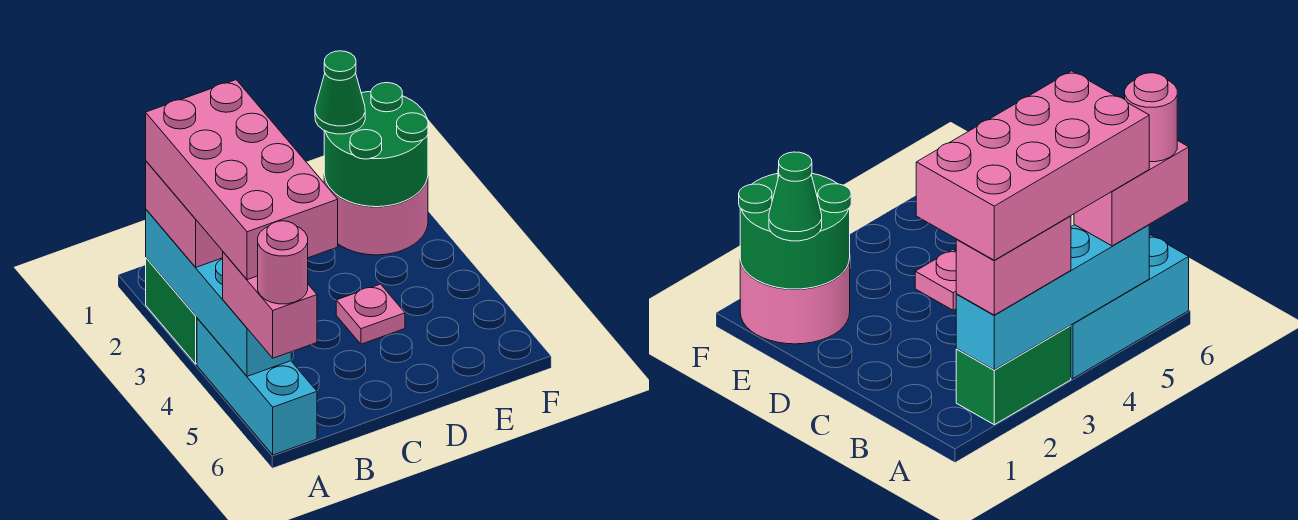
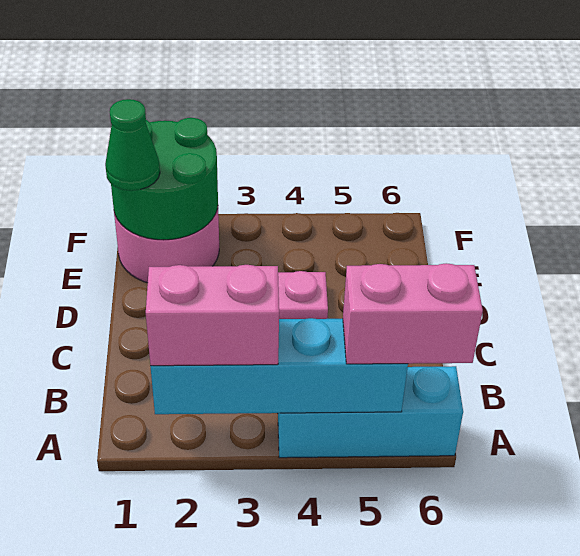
green brick A2:A3 level 1 -> none
pink brick A2:B5 level 4 -> none
pink round brick A6 level 4 -> none

